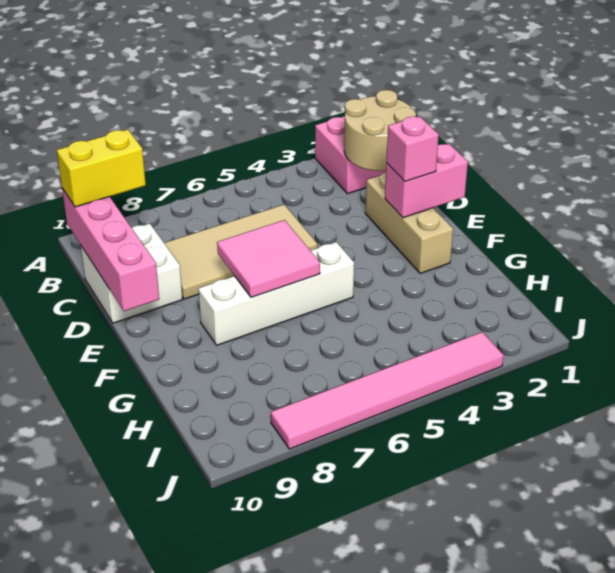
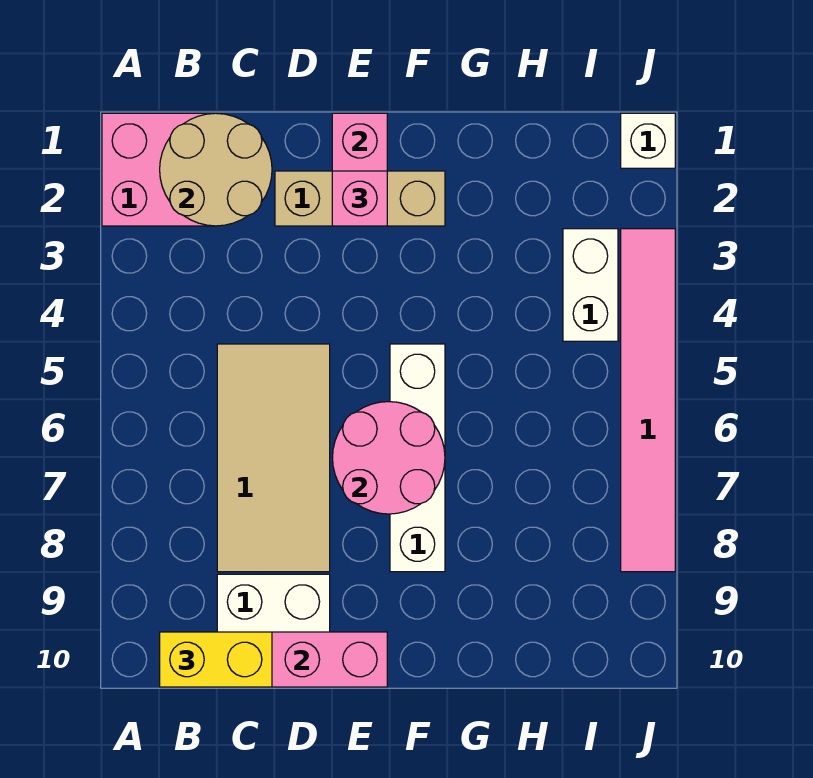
yellow brick B9:B10 level 3 -> yellow brick B10:C10 level 3
pink tile E6:F7 level 2 -> pink round brick E6:F7 level 2
none -> white brick I3:I4 level 1
none -> white brick J1 level 1

